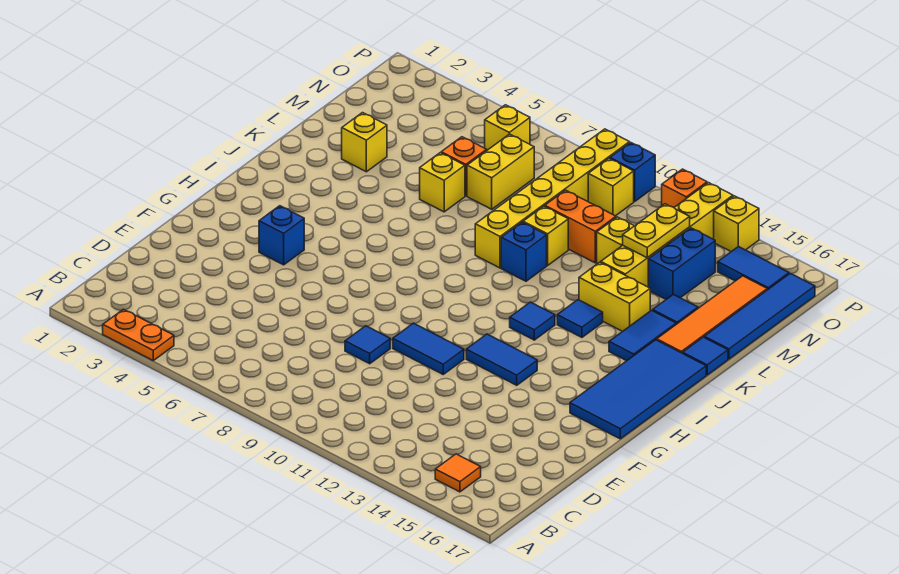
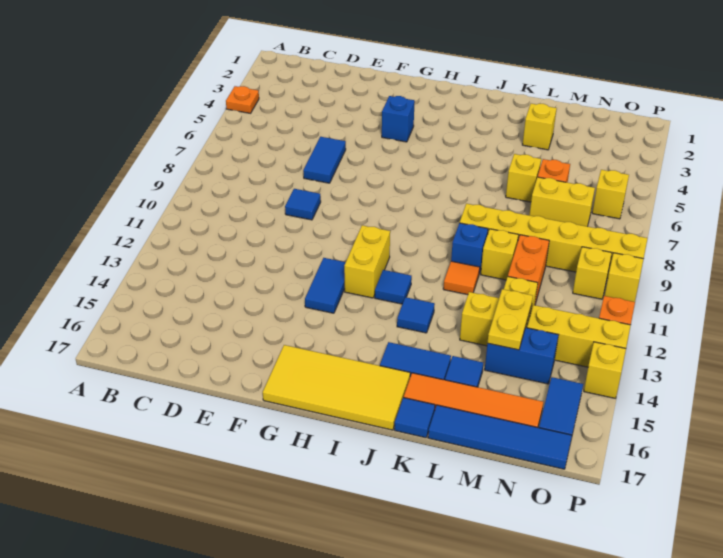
orange plate A3:A4 level 1 -> orange plate A4 level 1
orange tile B15 level 1 -> orange tile K11 level 1
blue tile F10:F11 level 1 -> blue tile E6:E7 level 1
blue tile G16:J17 level 1 -> yellow tile G16:J17 level 1
yellow brick K13:K14 level 1 -> yellow brick H11:H12 level 1
yellow plate M13:N13 level 2 -> yellow plate M13:M14 level 2
blue brick P10 level 1 -> yellow brick P10 level 1

